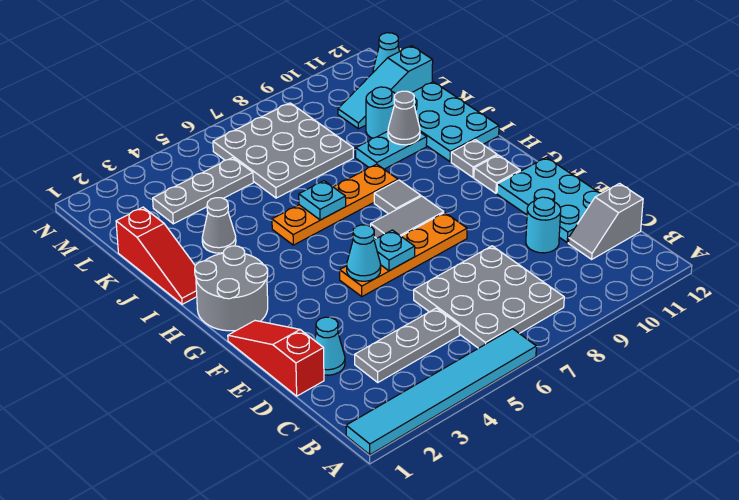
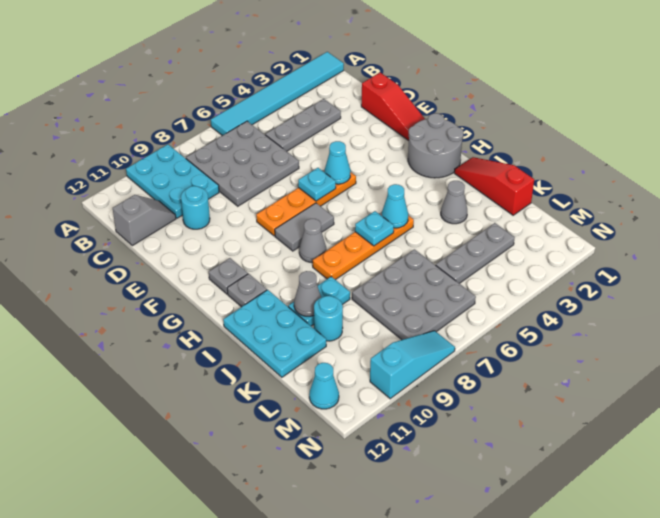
cyan cone D2 level 1 -> cyan cone I5 level 2
cyan plate D11:F12 level 1 -> cyan plate A9:C10 level 1
grey tile H8 level 1 -> grey cone H8 level 1
cyan slope L10:L12 level 1 top 12 -> cyan slope N8:N10 level 1 top 10

